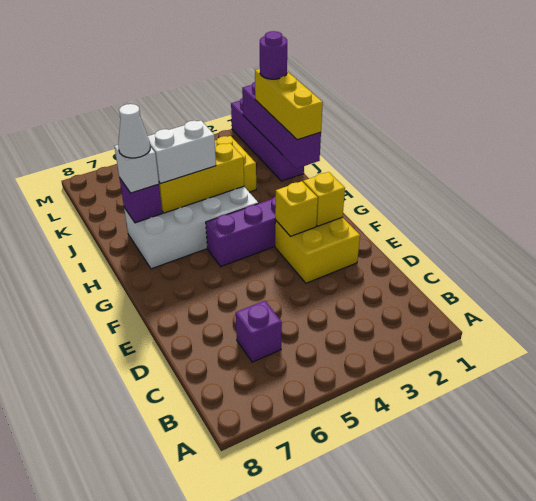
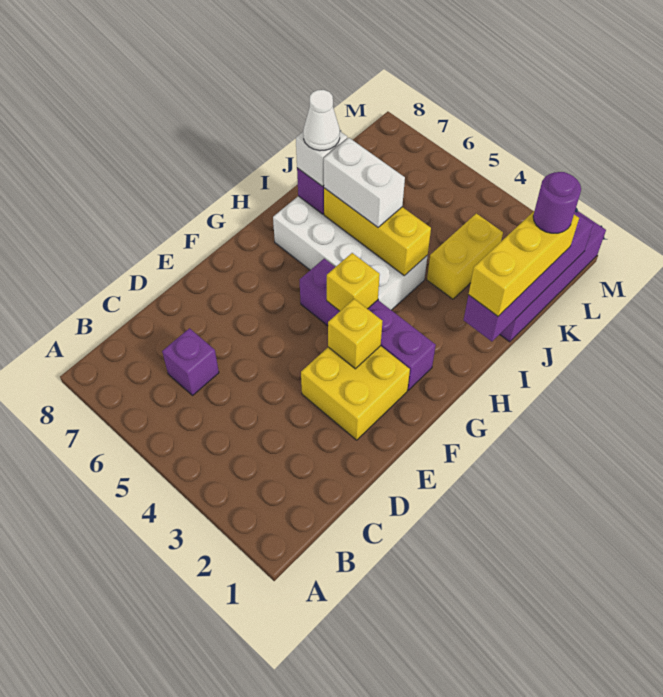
yellow brick F2 level 2 -> yellow brick G4 level 2

